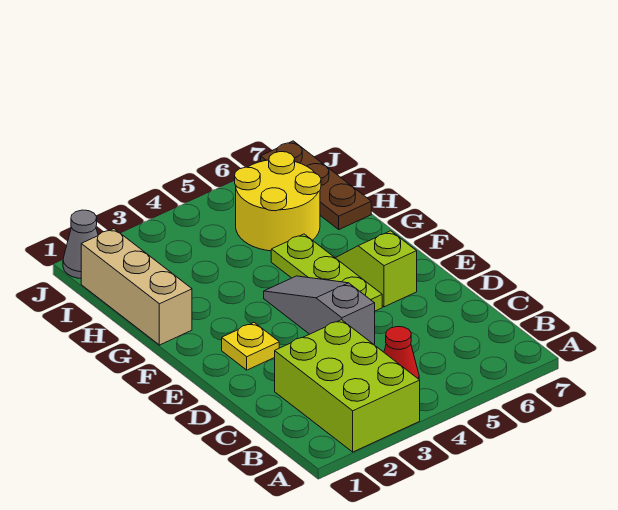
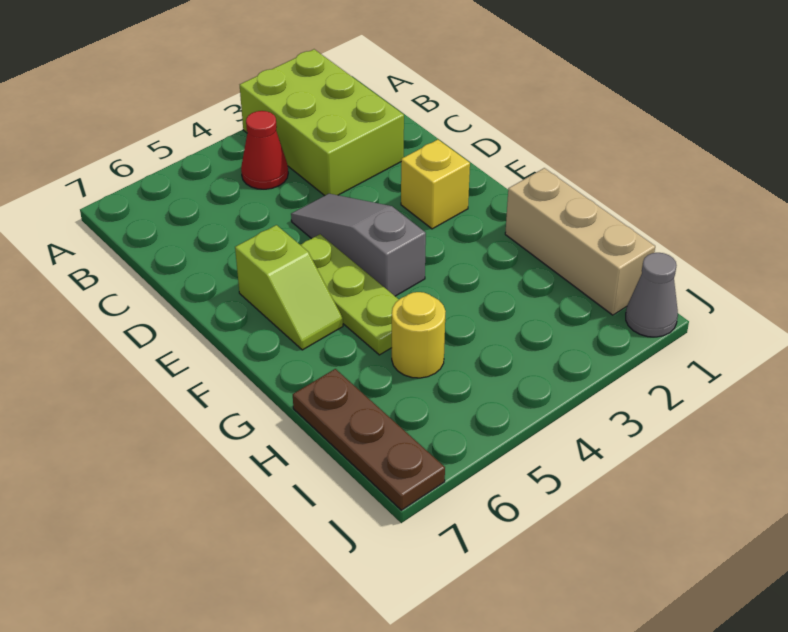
grey slope D4:F4 level 1 top D -> grey slope D4:F4 level 1 top F
yellow plate E2 level 1 -> yellow brick E2 level 1
yellow round brick H5:I6 level 1 -> yellow round brick H5 level 1

